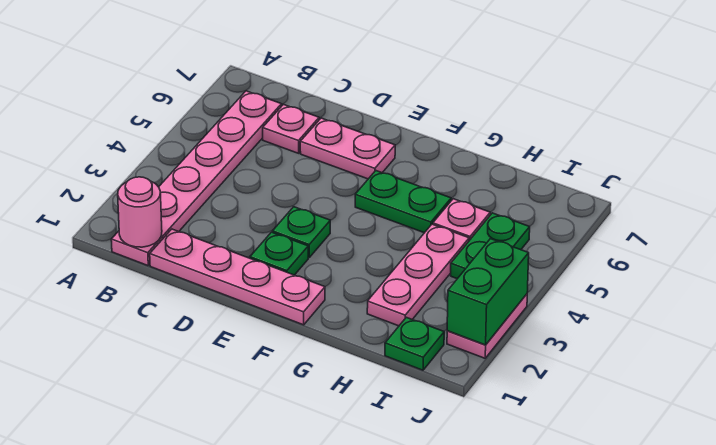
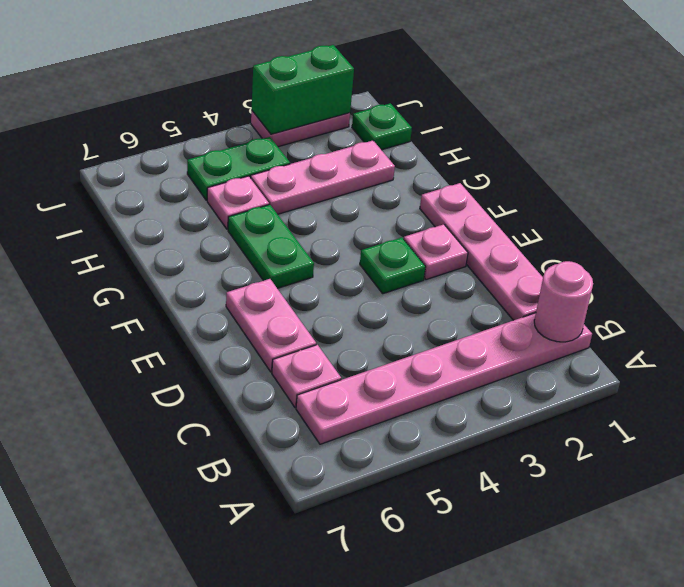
green plate E2 level 1 -> pink plate E2 level 1

